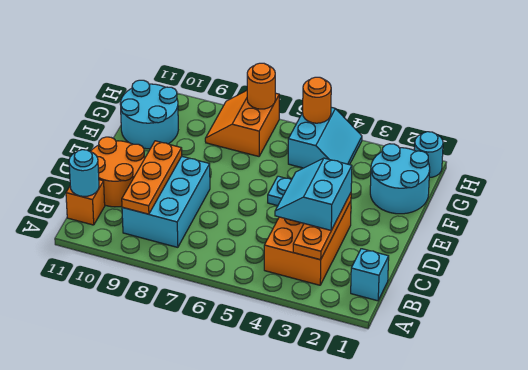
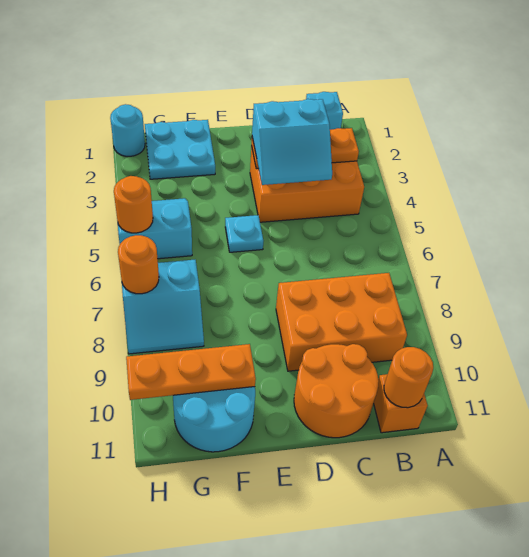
cyan brick B8:D9 level 1 -> orange brick B8:D9 level 1
orange plate B9:D9 level 2 -> orange plate F10:H10 level 2
cyan round brick B11 level 2 -> orange round brick B11 level 2
cyan round brick F1:G2 level 1 -> cyan plate F1:G2 level 1
orange slope G7:H8 level 1 top 7 -> cyan slope G7:H8 level 1 top 7

